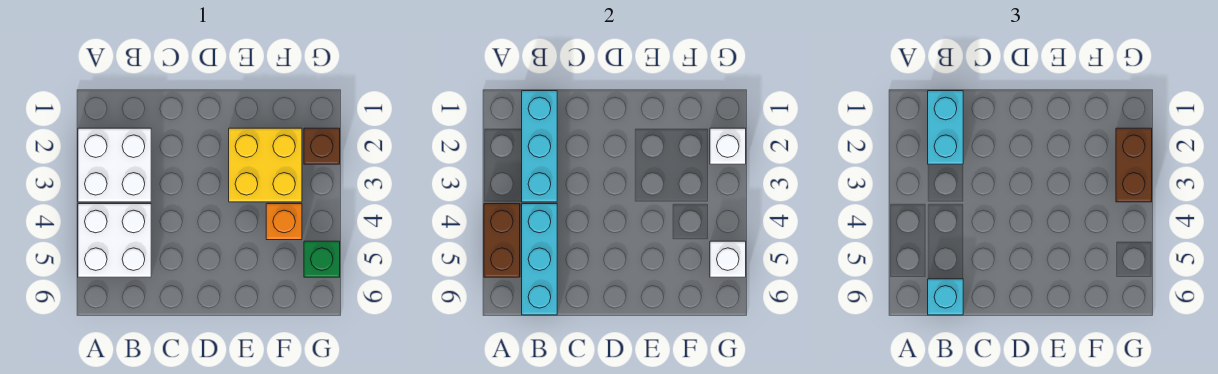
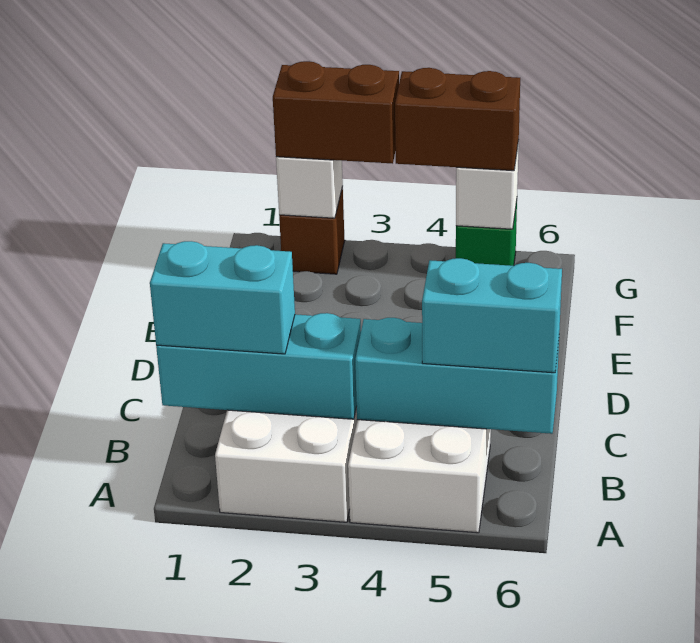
brown brick A4:A5 level 2 -> brown brick G4:G5 level 3
cyan brick B6 level 3 -> cyan brick B5:B6 level 3
yellow brick E2:F3 level 1 -> none
orange brick F4 level 1 -> none

